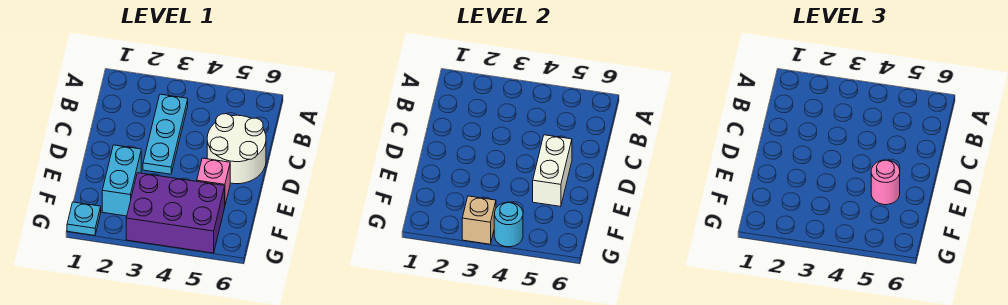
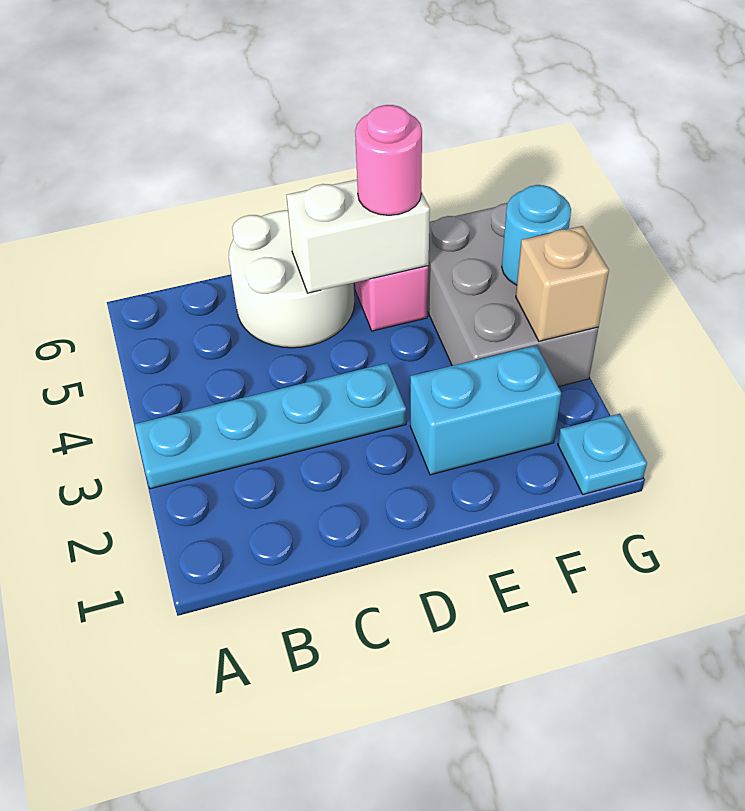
cyan plate B3:D3 level 1 -> cyan plate A3:D3 level 1
purple brick F3:G5 level 1 -> grey brick F3:G5 level 1

